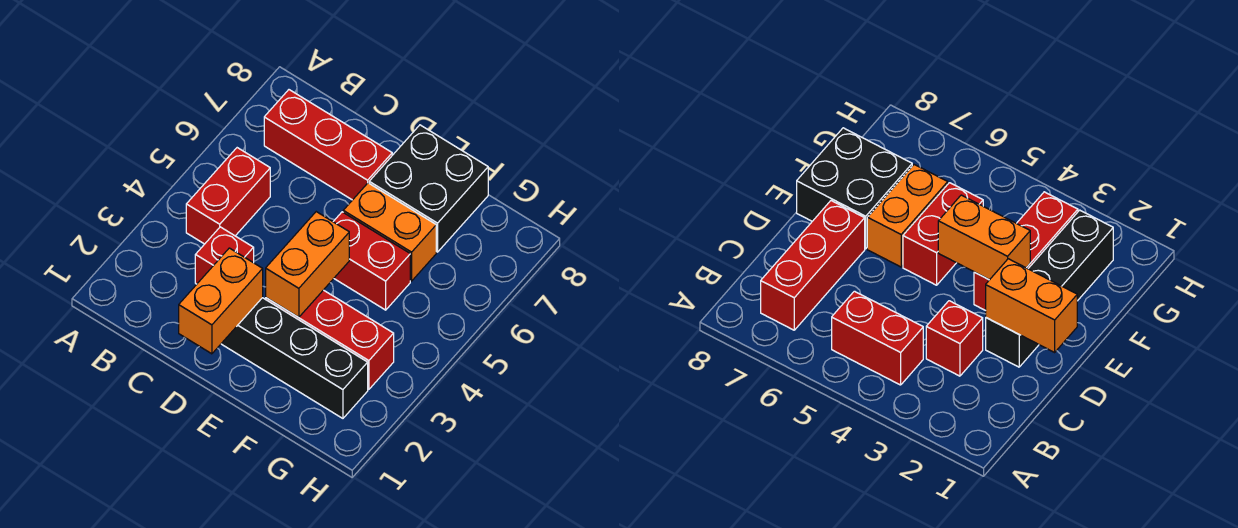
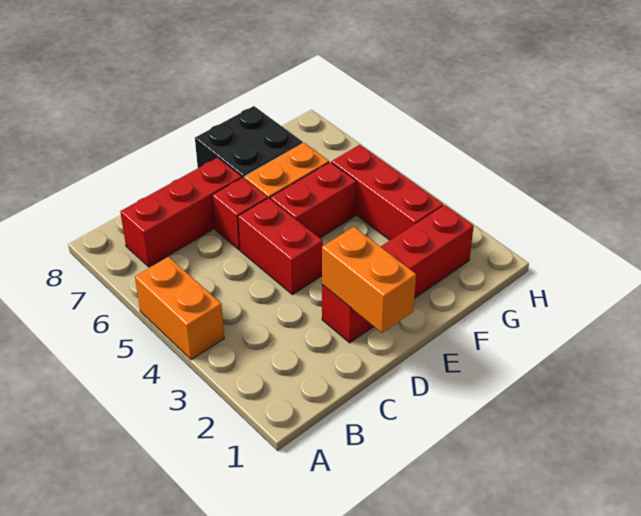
red brick B4:B5 level 1 -> red brick D4:D5 level 1
red brick C3 level 1 -> red brick D6 level 1
black brick D2:G2 level 1 -> red brick D2:G2 level 1
red brick E3:G3 level 1 -> red brick G3:G5 level 1
orange brick E3:E4 level 2 -> orange brick A4:A5 level 1

